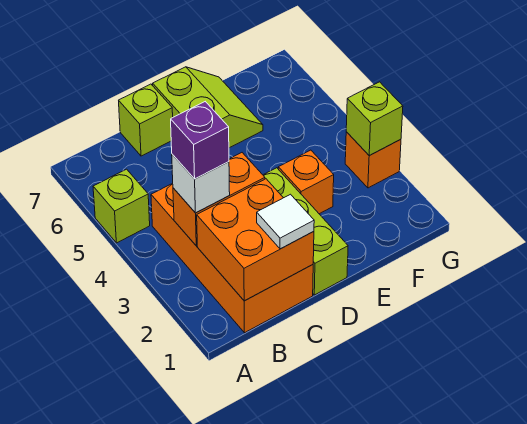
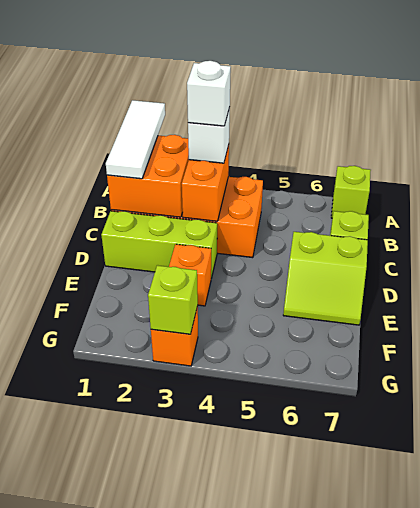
lime brick A5 level 1 -> lime brick A7 level 1
purple brick B3 level 4 -> white brick B3 level 4
white tile C1 level 3 -> white tile A1:C1 level 3

